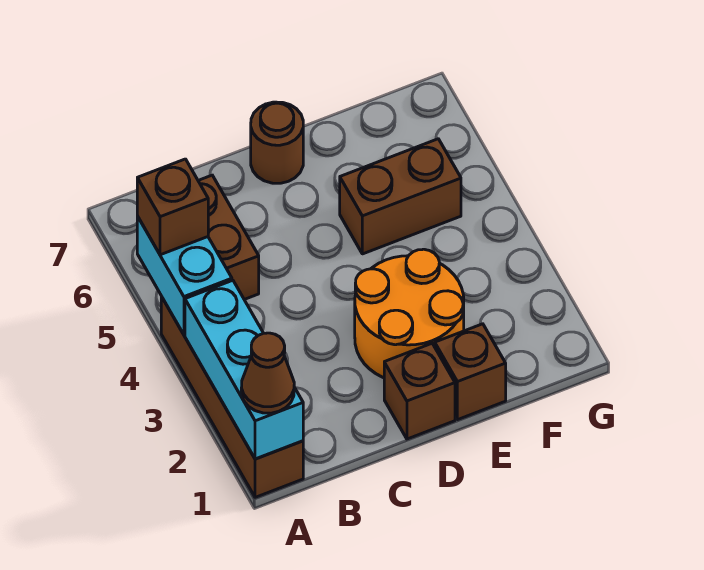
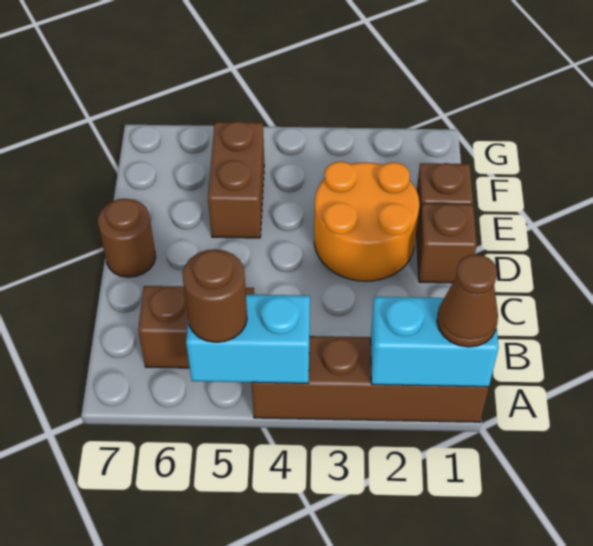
cyan brick A1:A3 level 2 -> cyan brick A1:A2 level 2
brown brick A5 level 3 -> brown round brick A5 level 3

